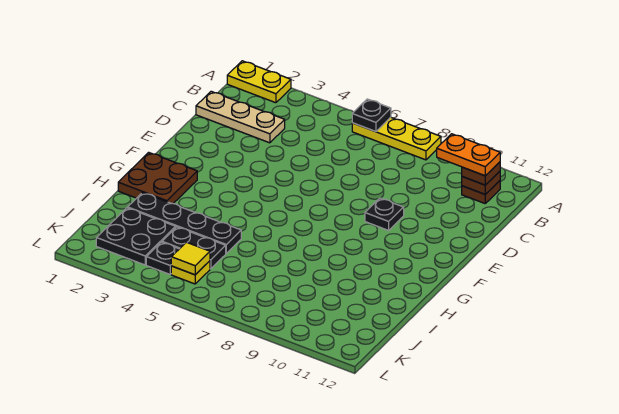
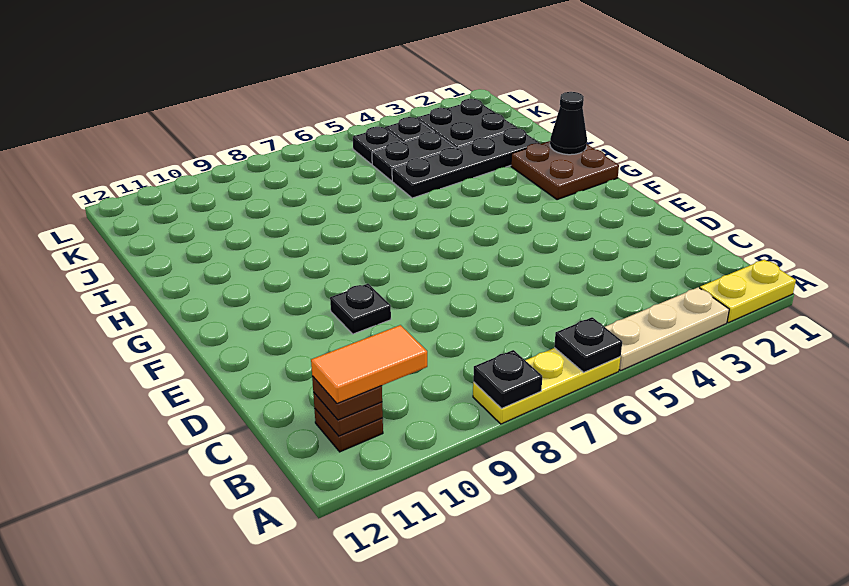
none -> black plate A8 level 2
orange plate B10:B11 level 4 -> orange tile B10:B11 level 4
tan plate C1:C3 level 1 -> tan plate A3:A5 level 1
none -> black cone H1 level 2
yellow plate K5 level 1 -> black plate K5 level 1
yellow tile K5 level 2 -> none

